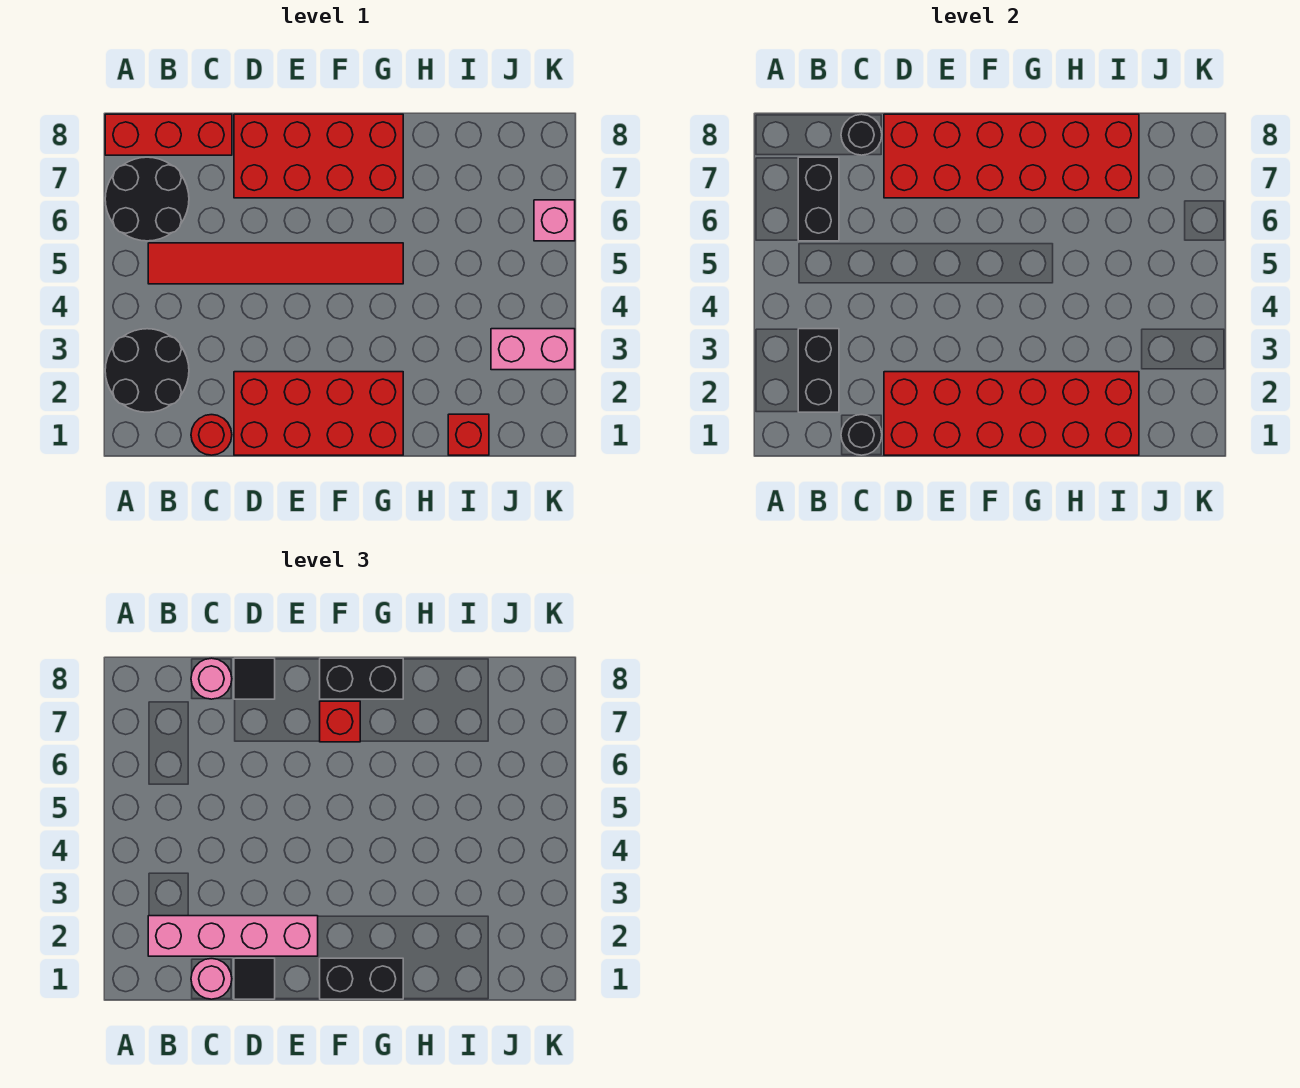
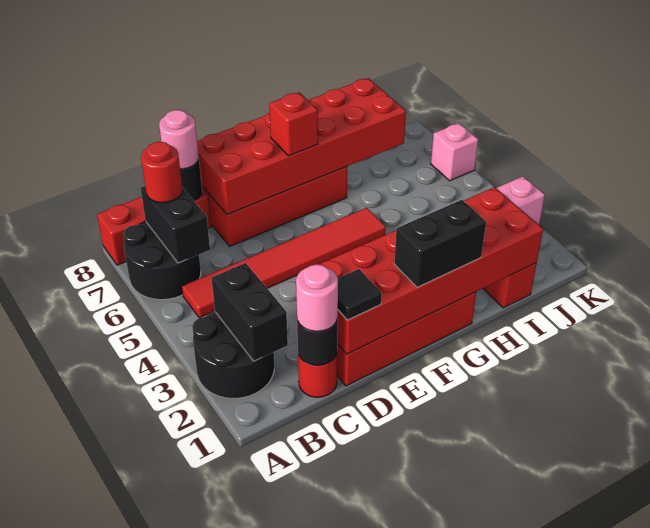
pink brick B2:E2 level 3 -> none
none -> red round brick B7 level 3
black tile D8 level 3 -> none
black brick F8:G8 level 3 -> none

